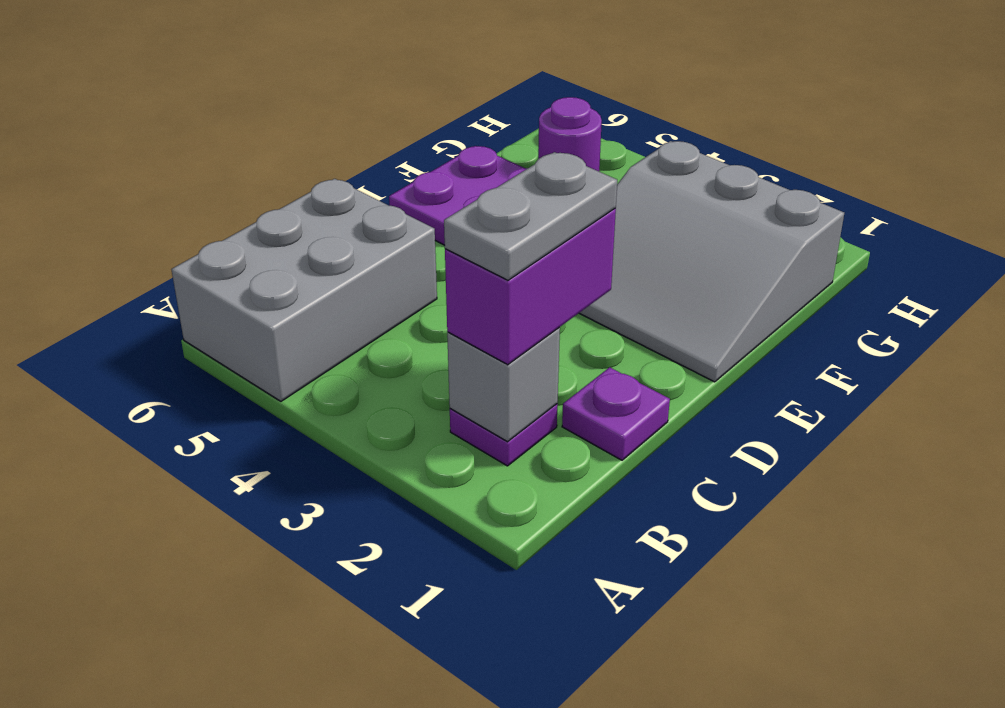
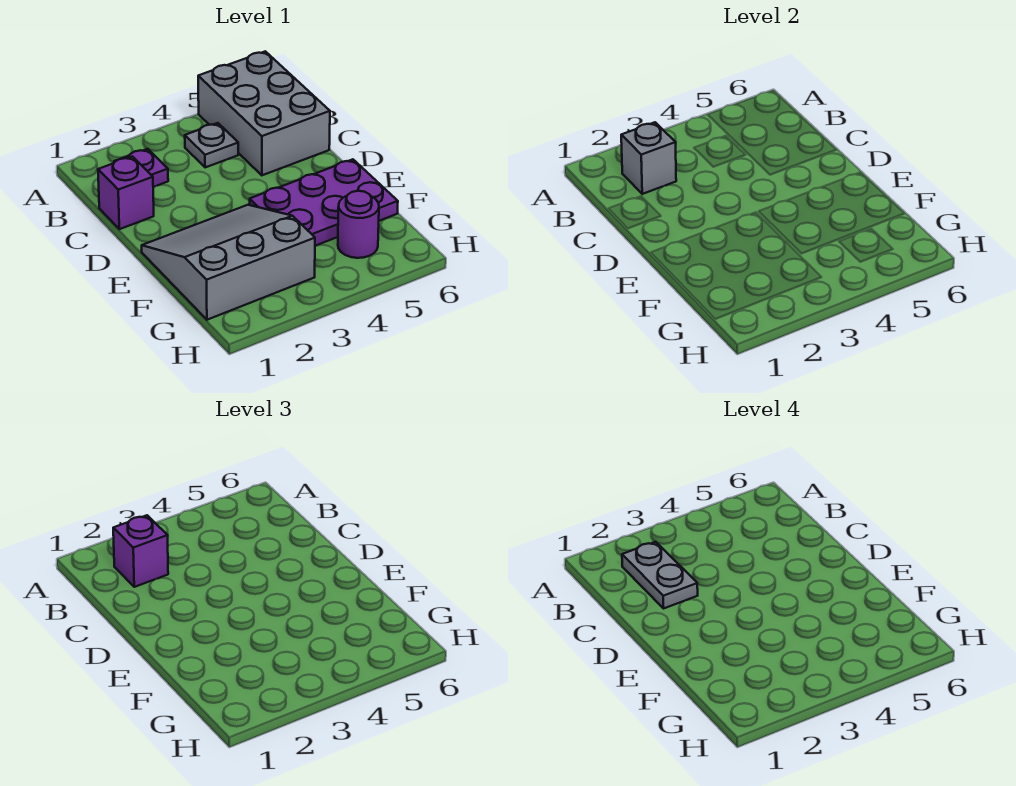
purple brick B2:C2 level 3 -> purple brick B2 level 3
none -> grey plate B4 level 1
purple plate C1 level 1 -> purple brick C1 level 1

